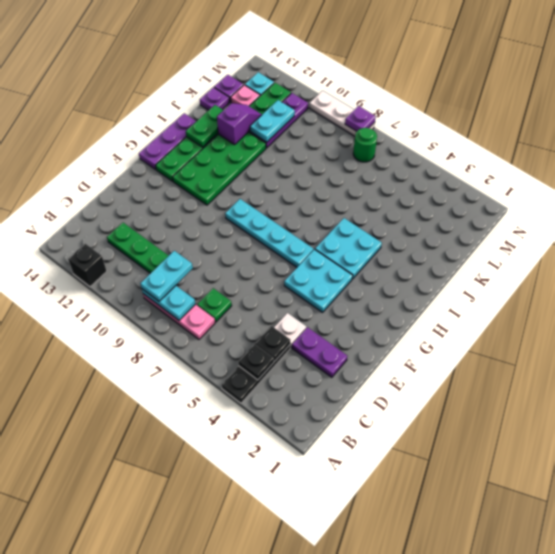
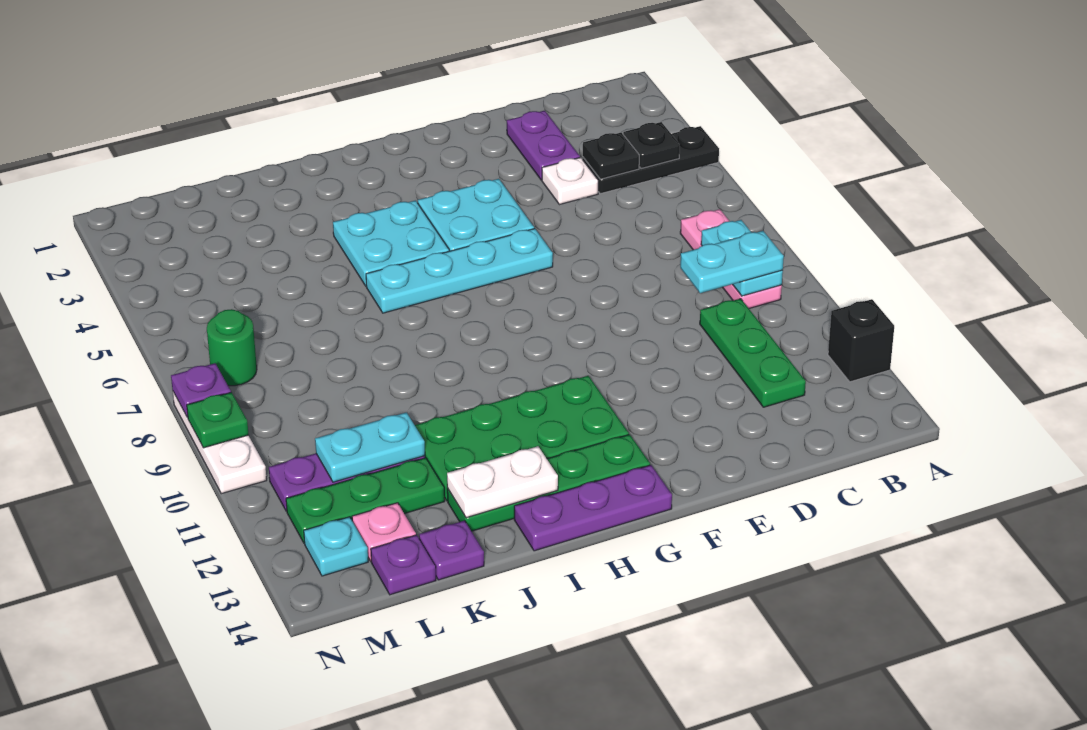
green plate C7 level 1 -> green plate N9 level 2
cyan plate G6:G9 level 1 -> cyan plate F6:I6 level 1
green plate I13:J13 level 2 -> white plate I13:J13 level 2
purple slope J12:K12 level 2 top J -> none

